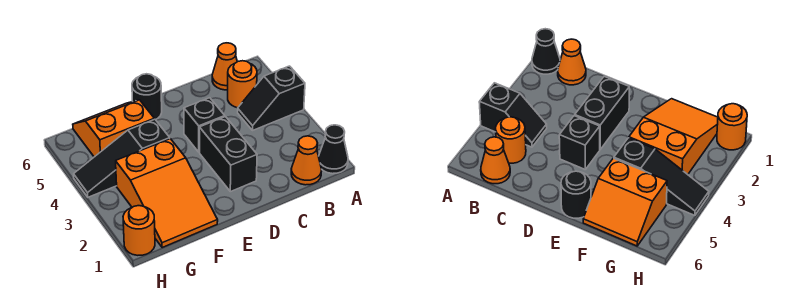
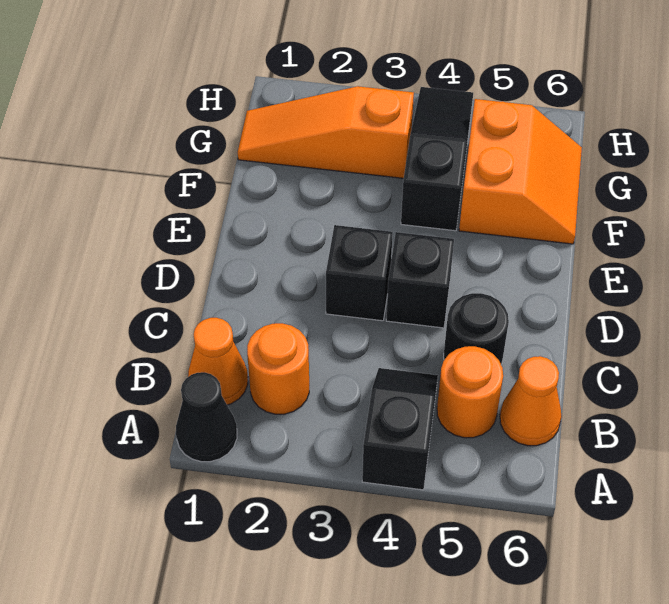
black brick D2:D3 level 1 -> black brick D3 level 1
black round brick E6 level 1 -> black round brick C5 level 1
orange slope F1:G3 level 1 top 3 -> orange slope G1:G3 level 1 top 3
orange round brick H1 level 1 -> orange round brick B2 level 1

